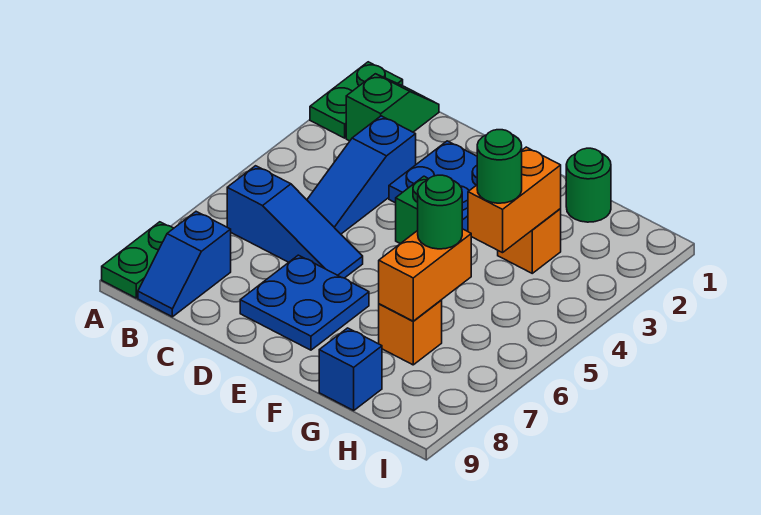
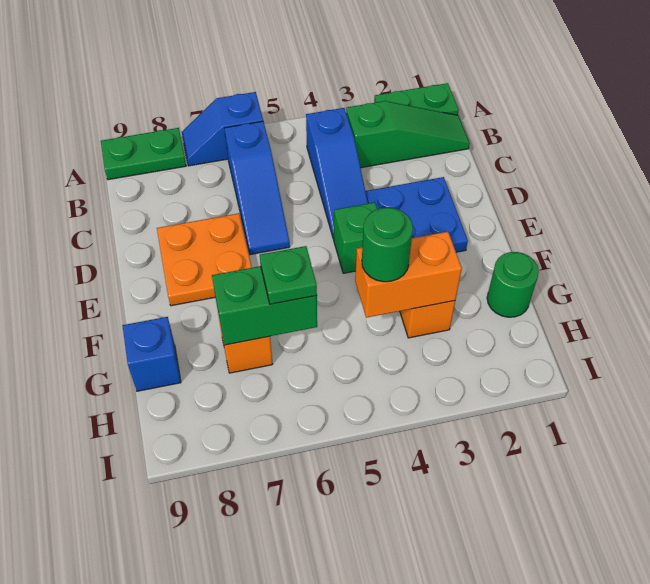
green slope B1:B2 level 1 top 2 -> green slope B1:B3 level 1 top 3
blue slope B8:B9 level 1 top 8 -> blue slope A6:A7 level 1 top 6
blue slope C3:C5 level 1 top 3 -> blue slope B4:D4 level 1 top B
blue plate D7:E8 level 1 -> orange plate D7:E8 level 1
orange brick G6:G7 level 2 -> green brick G6:G7 level 2
green round brick G6 level 3 -> green plate G6 level 3

